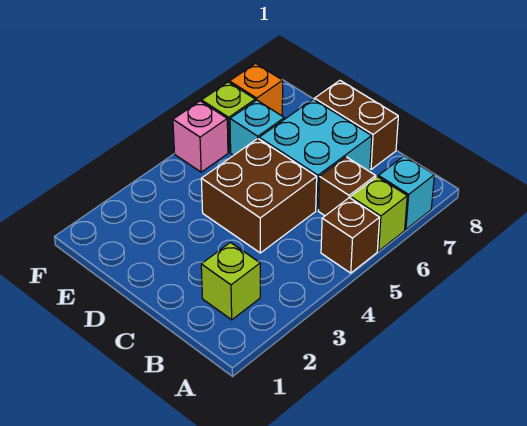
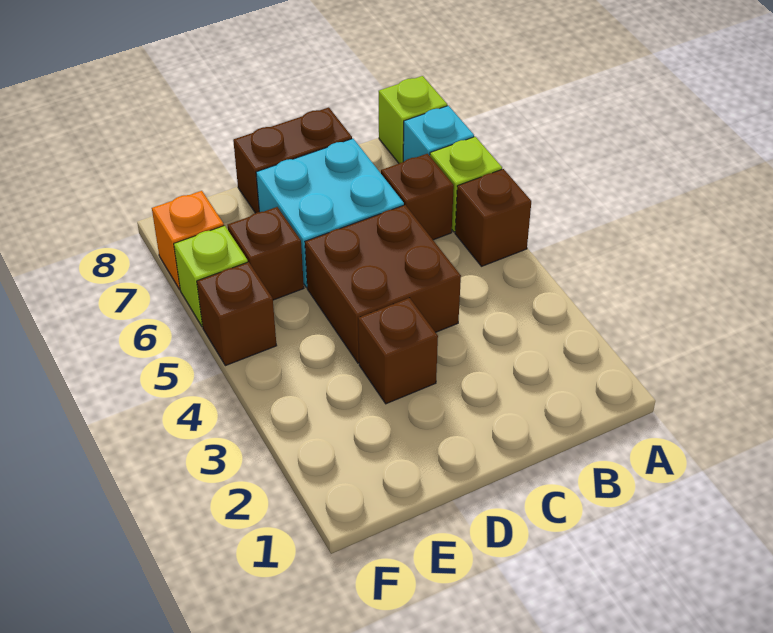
lime brick B2 level 1 -> lime brick A8 level 1
none -> brown brick D3 level 1
cyan brick E6 level 1 -> brown brick E6 level 1
pink brick F5 level 1 -> brown brick F5 level 1

